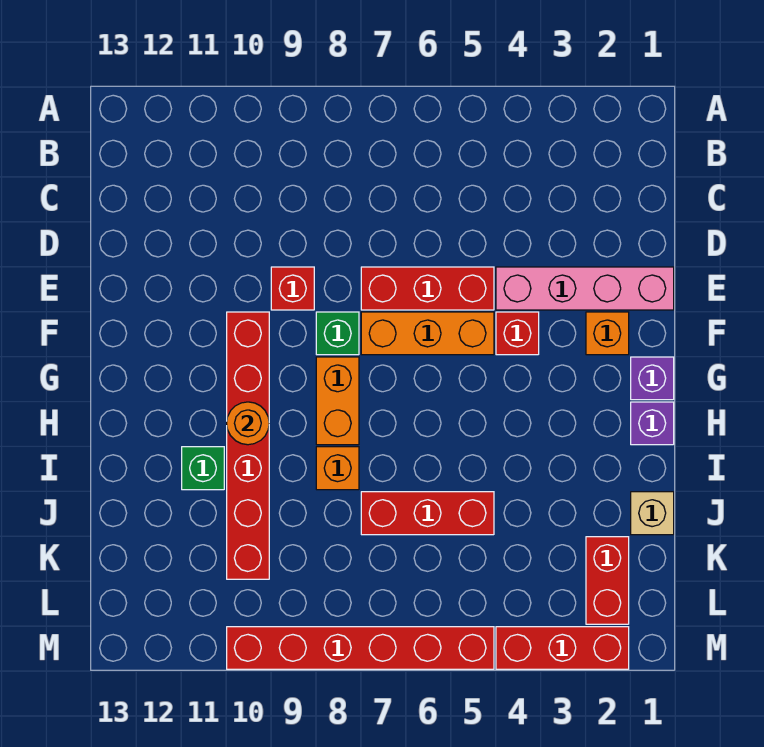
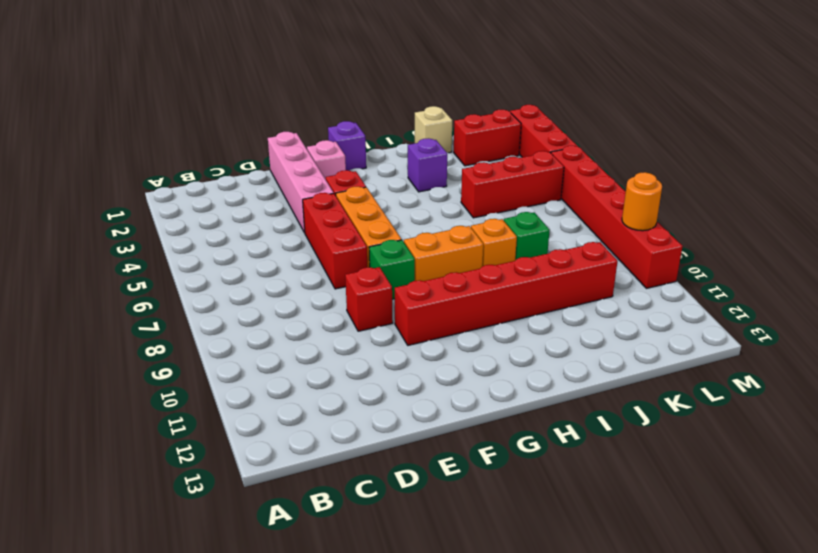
orange brick F2 level 1 -> pink brick F2 level 1
purple brick H1 level 1 -> purple brick I3 level 1
orange round brick H10 level 2 -> orange round brick M9 level 2
green brick I11 level 1 -> green brick J8 level 1
red brick J5:J7 level 1 -> red brick J5:L5 level 1

